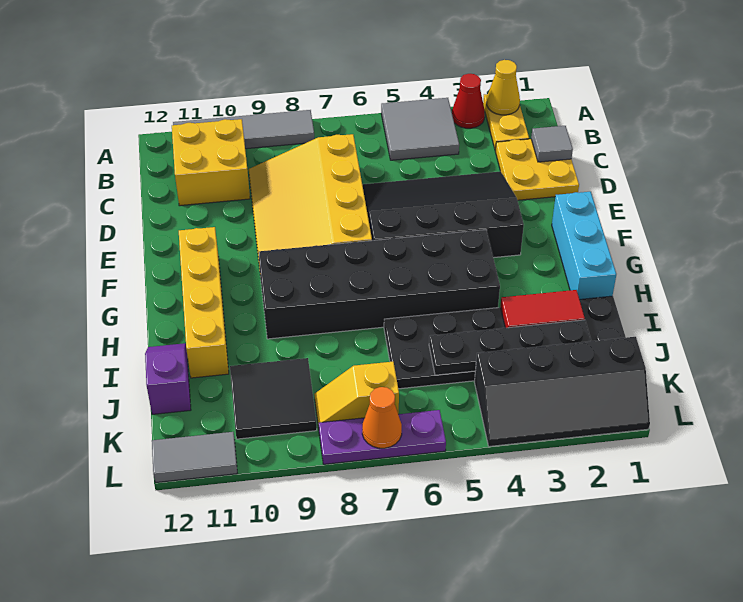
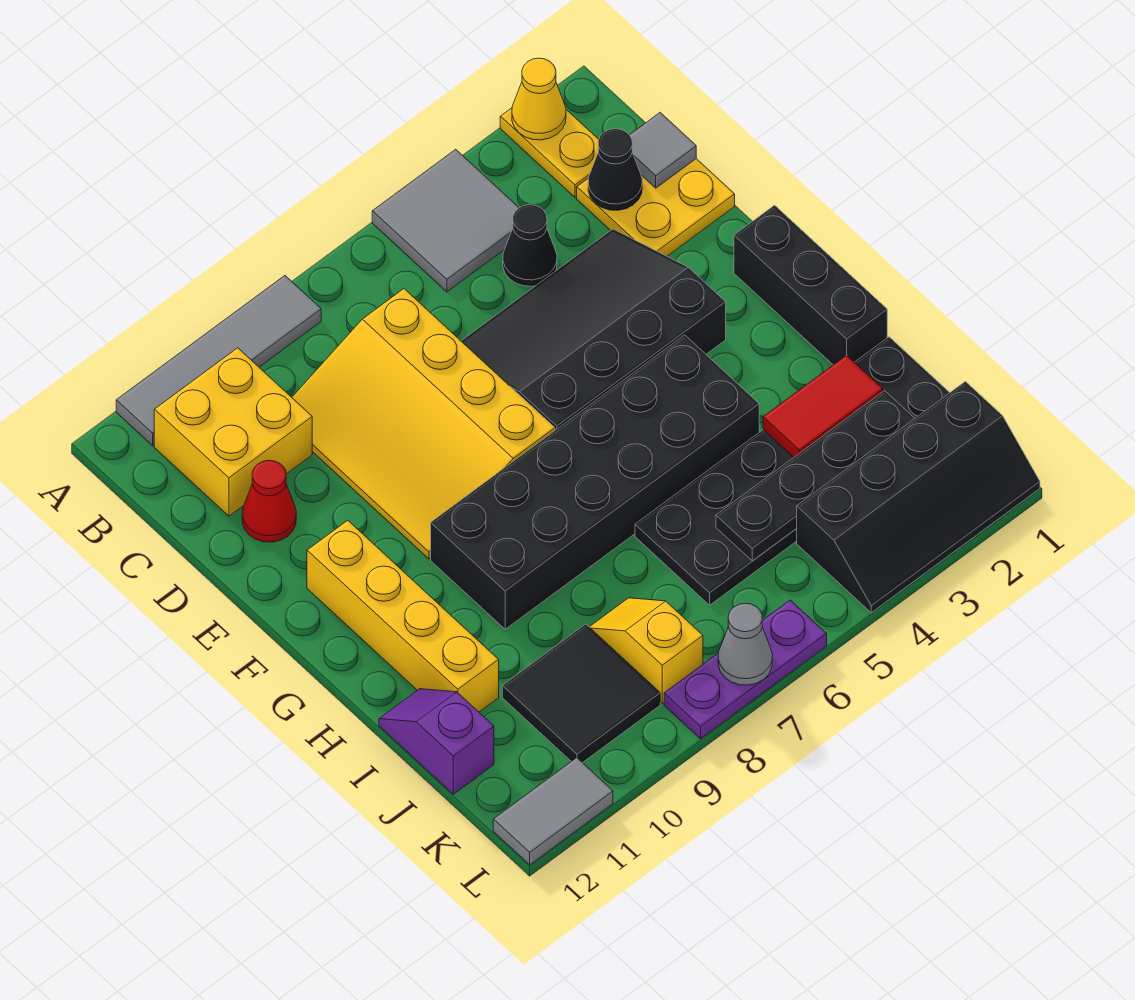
red cone A3 level 1 -> red cone D11 level 1
none -> black cone C2 level 2
none -> black cone C4 level 1
cyan brick F1:H1 level 1 -> black brick F1:H1 level 1
yellow slope K7:K8 level 1 top 7 -> yellow slope J8:K8 level 1 top K
orange cone L7 level 2 -> grey cone L7 level 2

